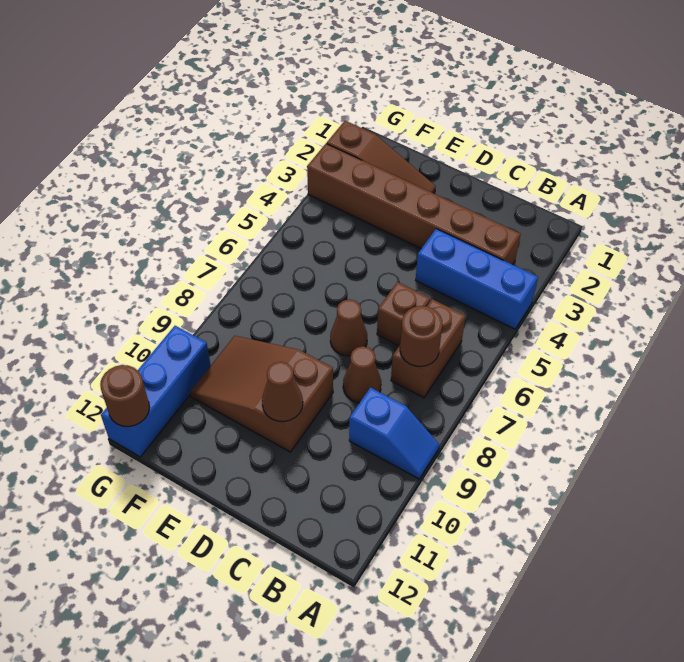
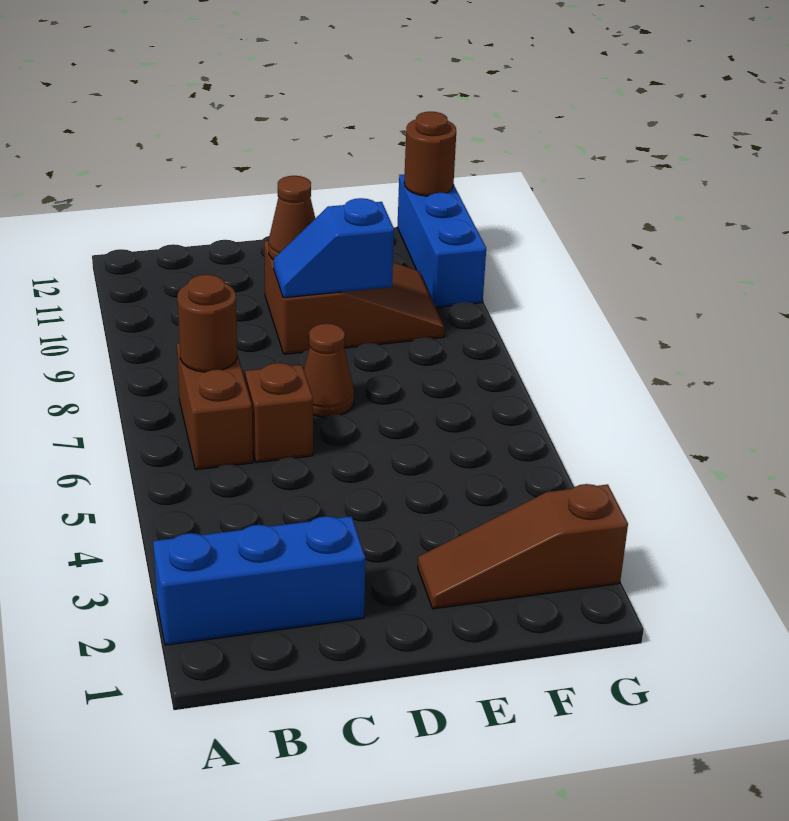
blue brick A4:C4 level 1 -> blue brick A2:C2 level 1
blue slope A9:B9 level 1 top B -> blue slope D9:E9 level 2 top E
brown brick B3:G3 level 1 -> none
brown cone C8 level 1 -> none

